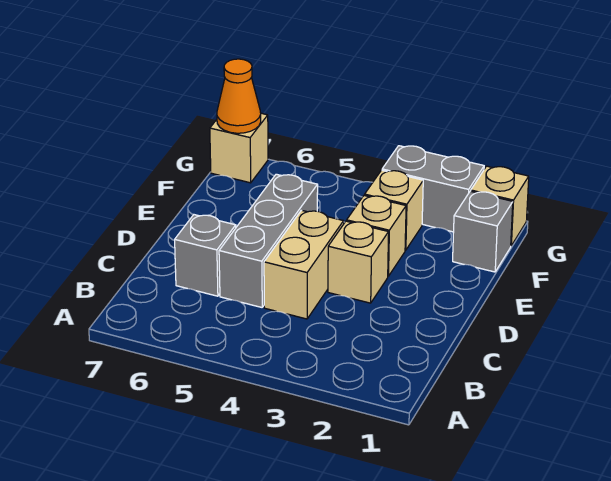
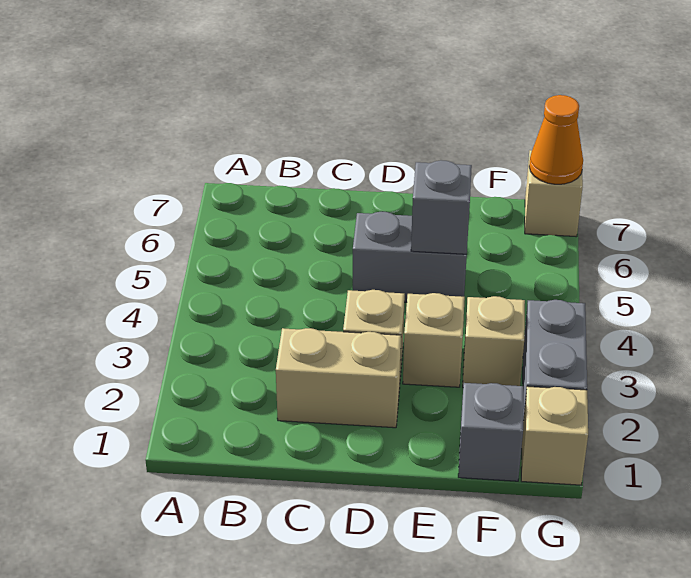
tan brick C4:D4 level 1 -> tan brick C2:D2 level 1
grey brick C5:E5 level 1 -> grey brick D5:E5 level 1
grey brick C6 level 1 -> grey brick E5 level 2

